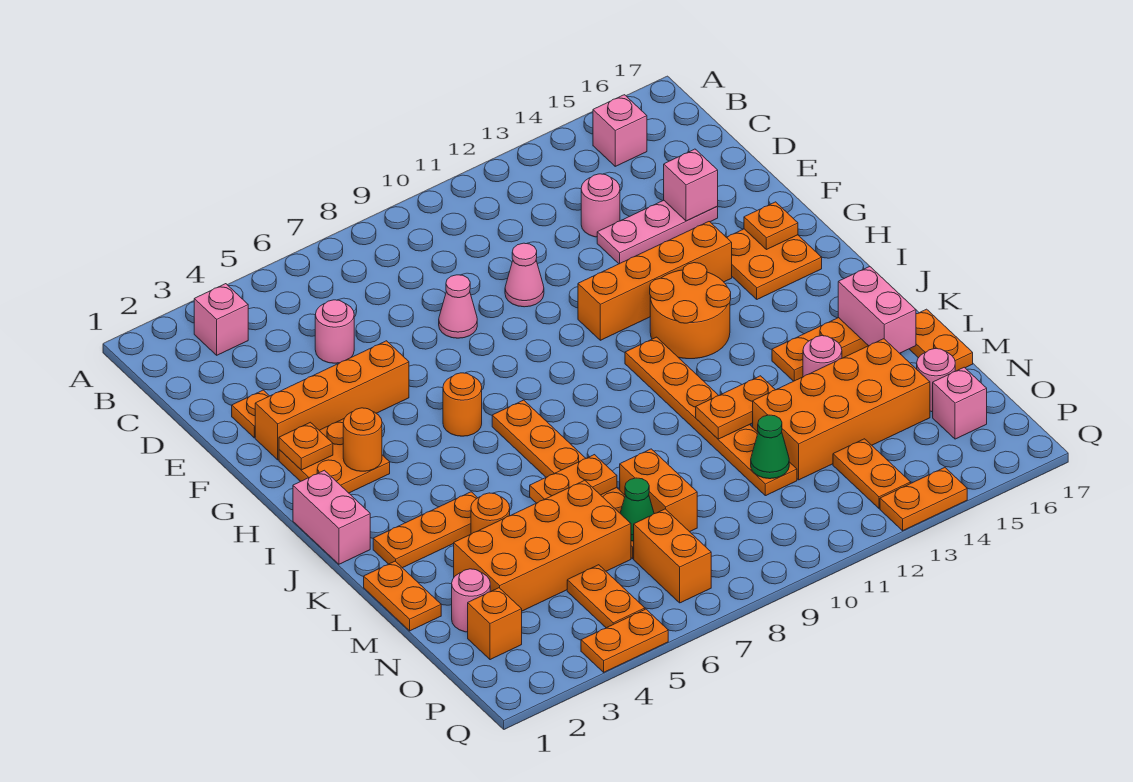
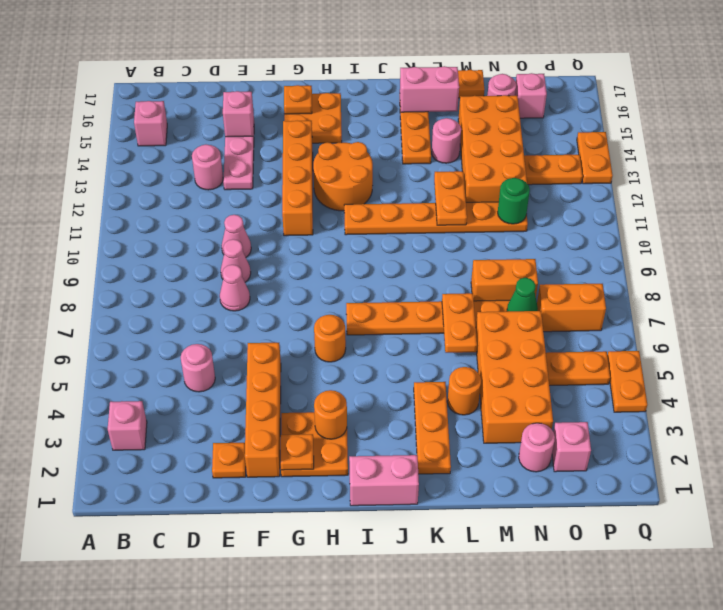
none -> pink cone E9 level 1
orange plate L1:M1 level 1 -> none
green cone N11 level 2 -> green round brick N11 level 2
orange brick O2 level 1 -> pink brick O2 level 1

